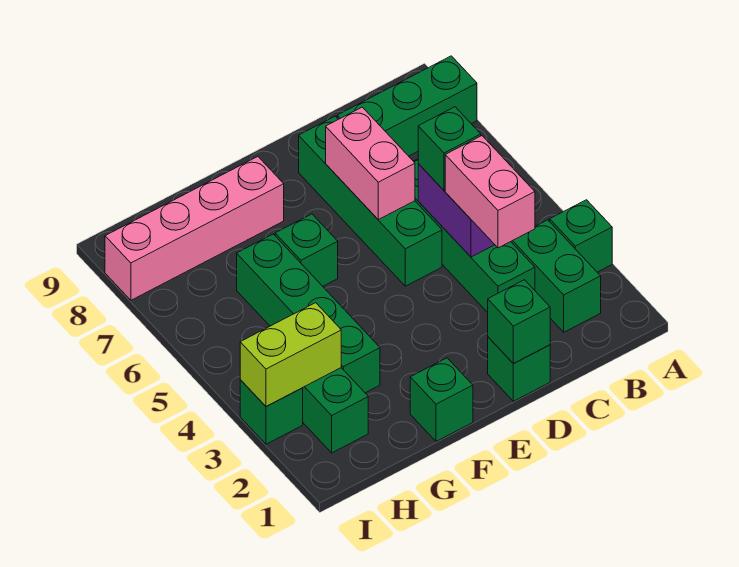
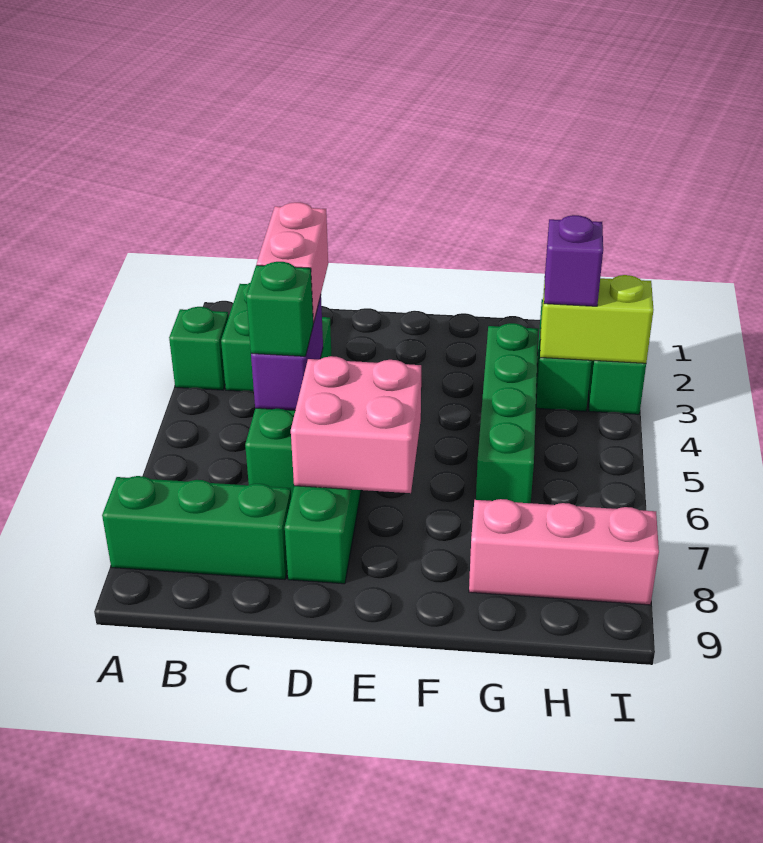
green brick D1 level 1 -> none
green brick D1 level 2 -> none
pink brick D6:D7 level 2 -> pink brick D6:E7 level 2
green brick F1 level 1 -> none
green brick F6 level 1 -> none
pink brick F8:I8 level 1 -> pink brick G8:I8 level 1
none -> purple brick H3 level 3

